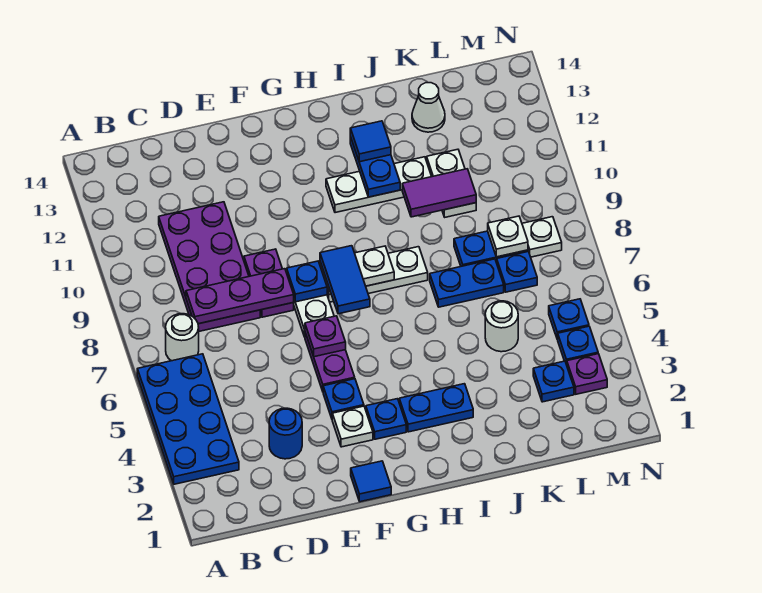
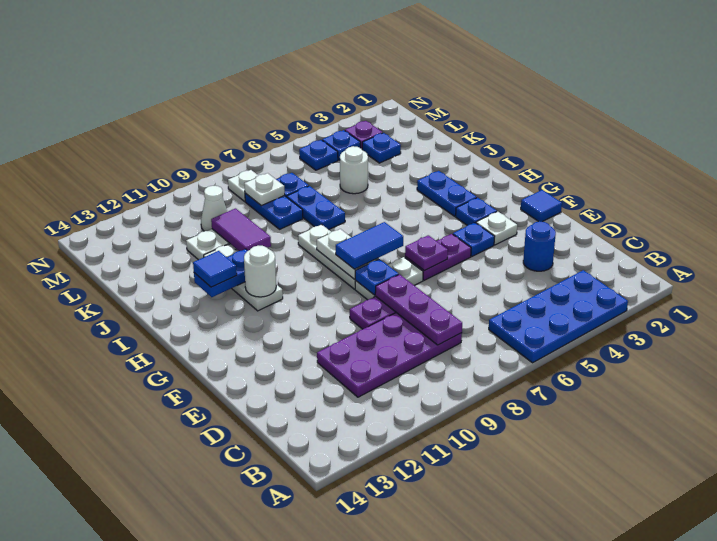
white round brick B7 level 1 -> white round brick H11 level 2
white cone K13 level 1 -> white cone L10 level 1

